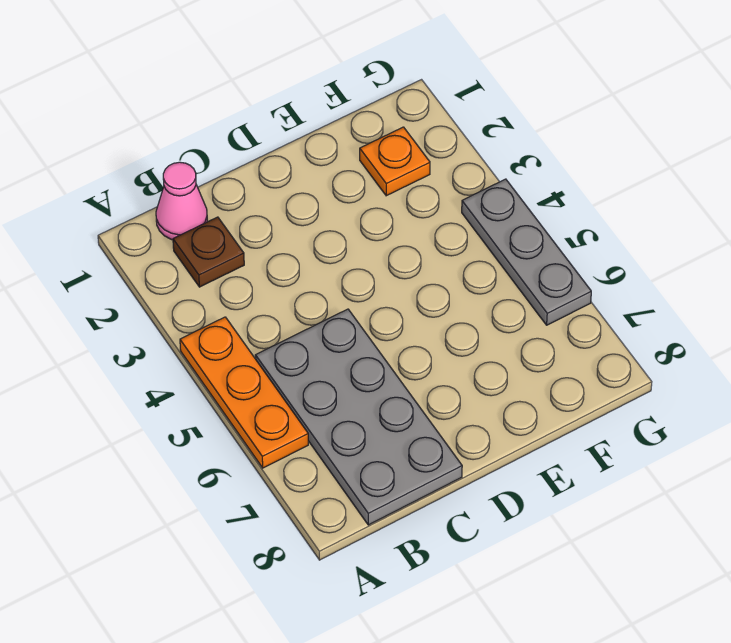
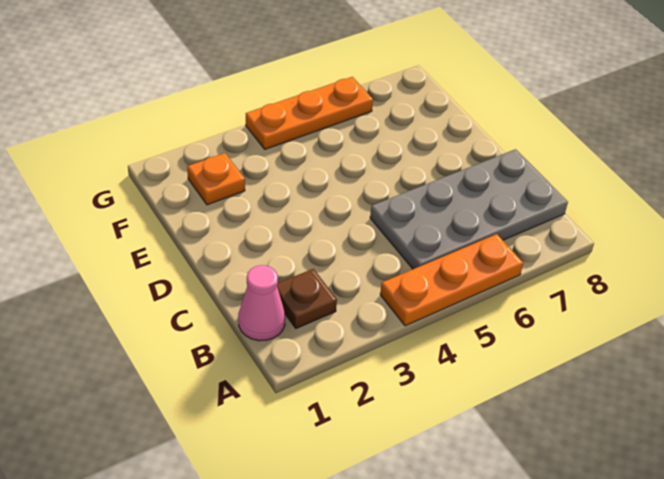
grey plate G4:G6 level 1 -> orange plate G4:G6 level 1

